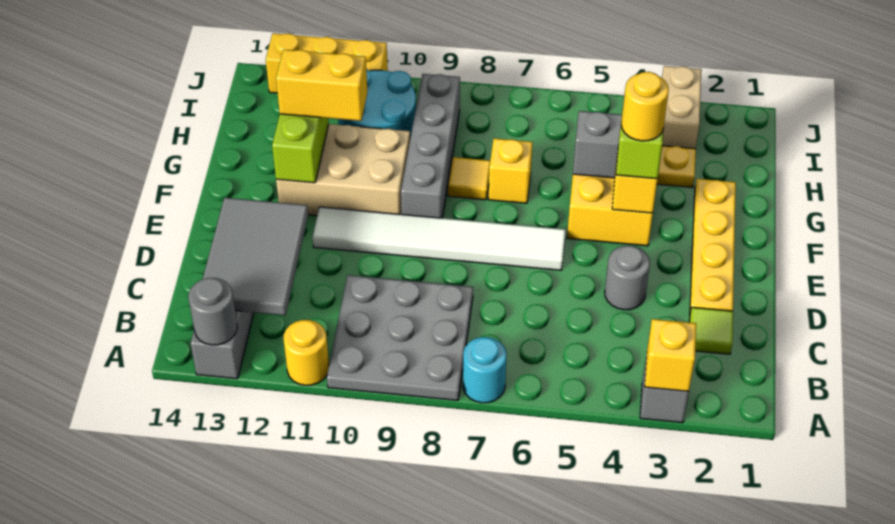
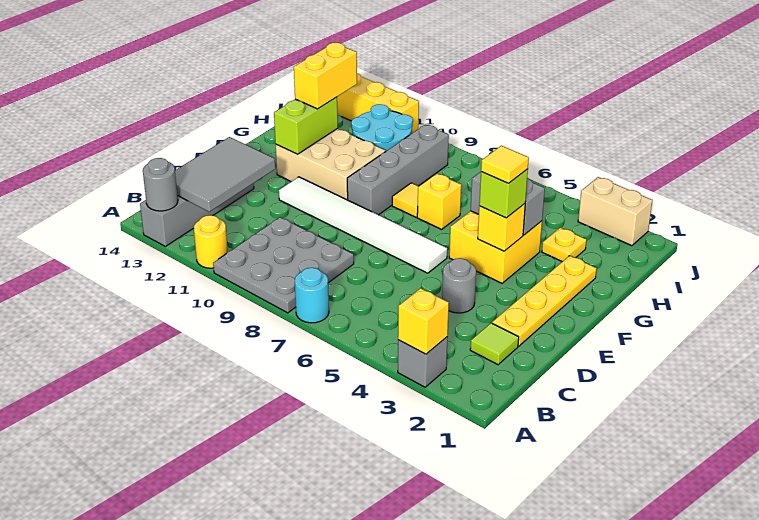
yellow round brick F4 level 4 -> yellow tile F4 level 4
yellow brick G11:G12 level 3 -> yellow brick G12:H12 level 3
tan brick I3:J3 level 1 -> tan brick J2:J3 level 1

